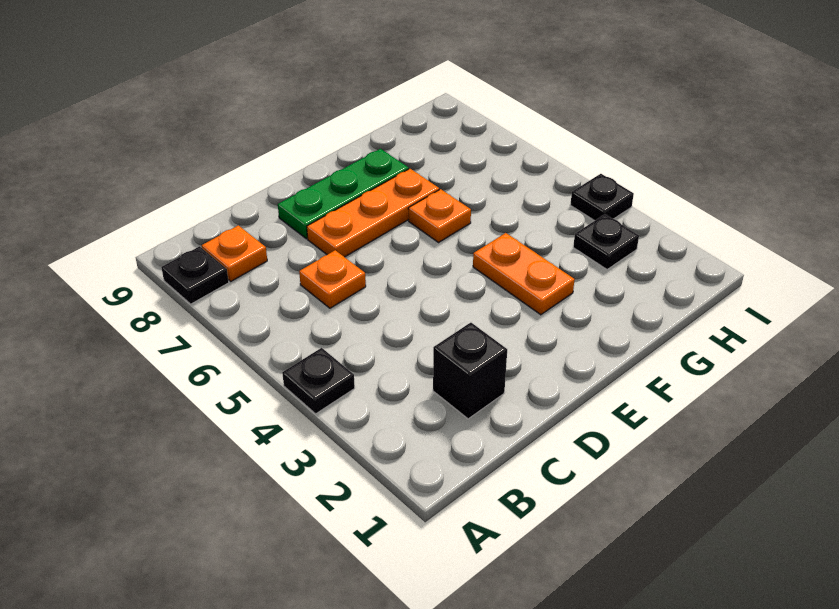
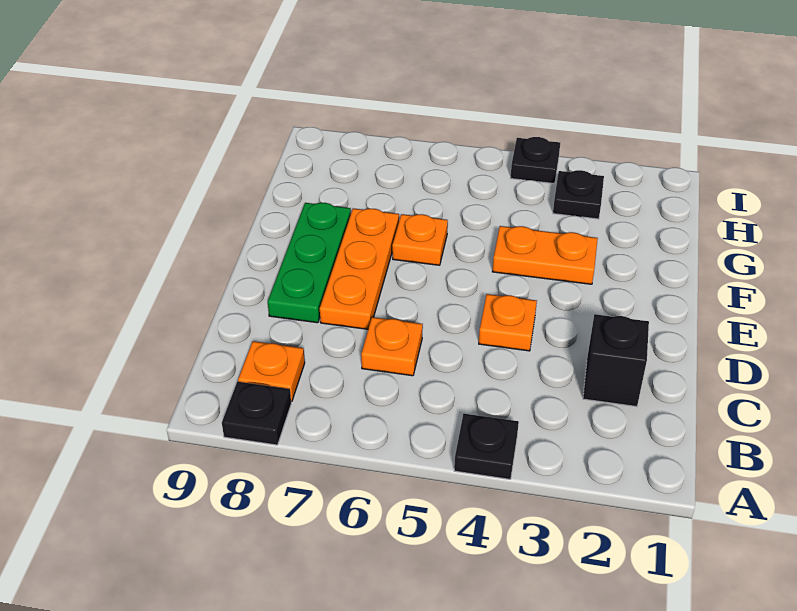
none -> orange plate D4 level 1

